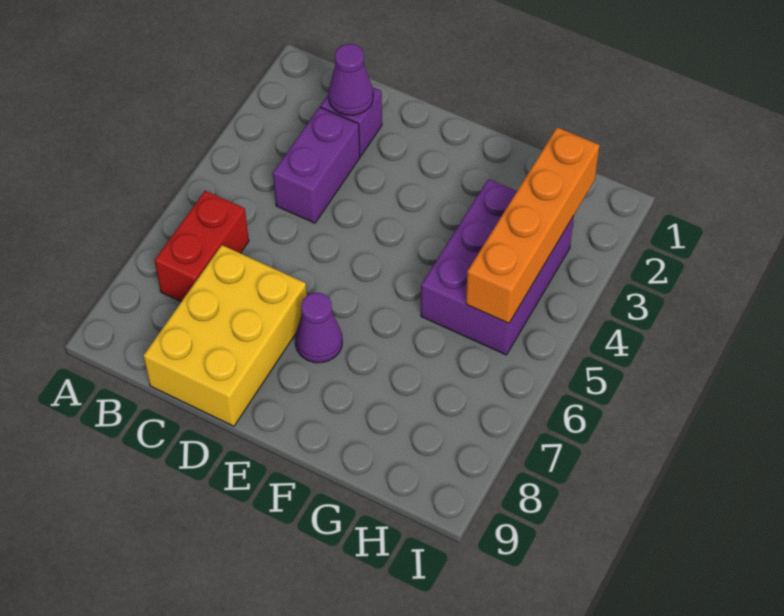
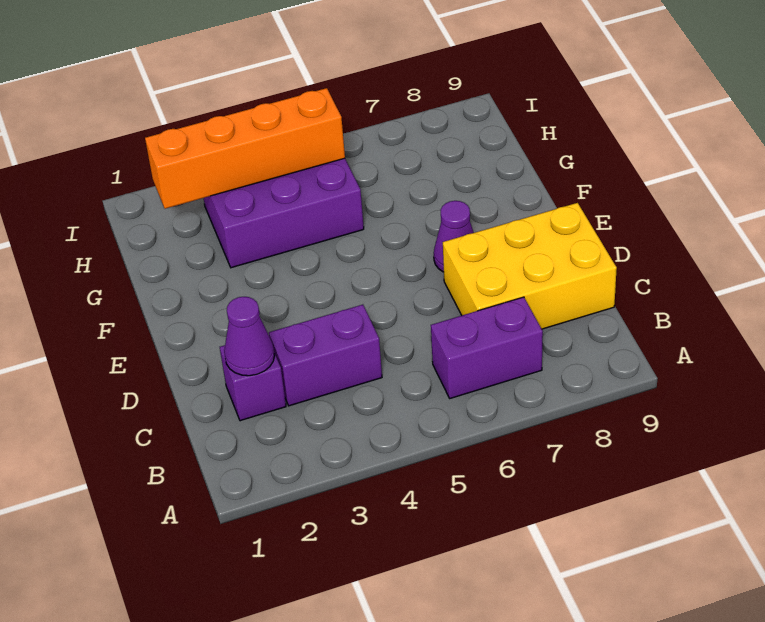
red brick B6:B7 level 1 -> purple brick B6:B7 level 1

